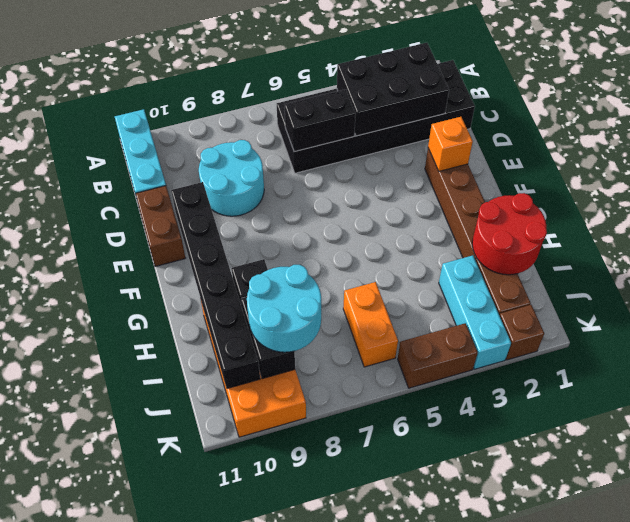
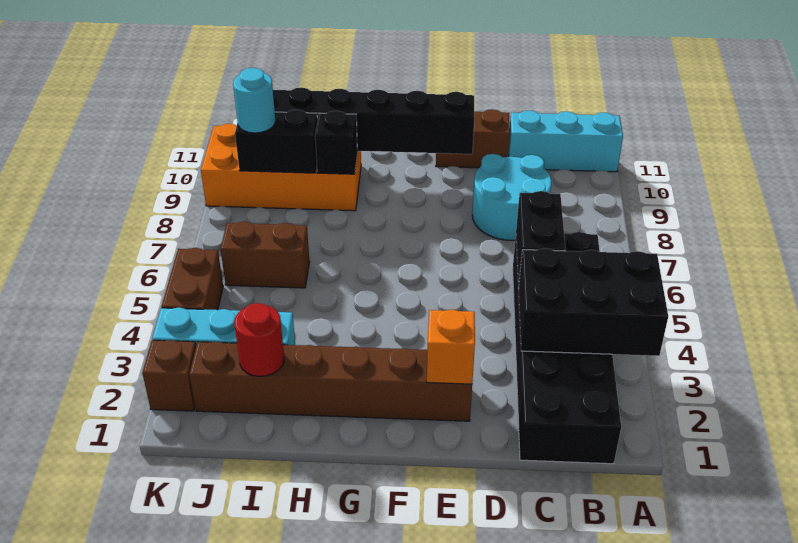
black brick B2:C4 level 2 -> black brick A3:C4 level 2
red round brick H1:I2 level 2 -> red round brick I2 level 2
orange brick I6:J6 level 1 -> brown brick I6:J6 level 1
cyan round brick I8:J9 level 3 -> cyan round brick J9 level 3

